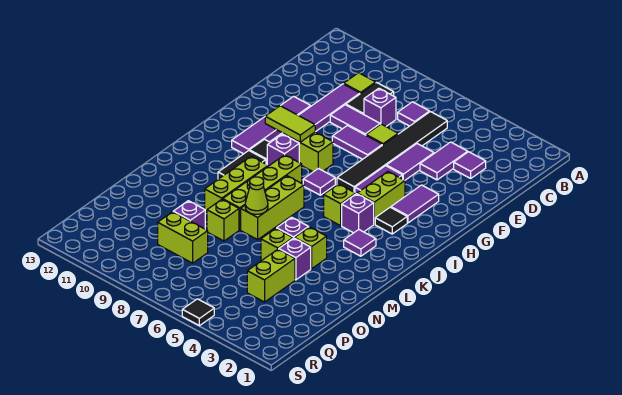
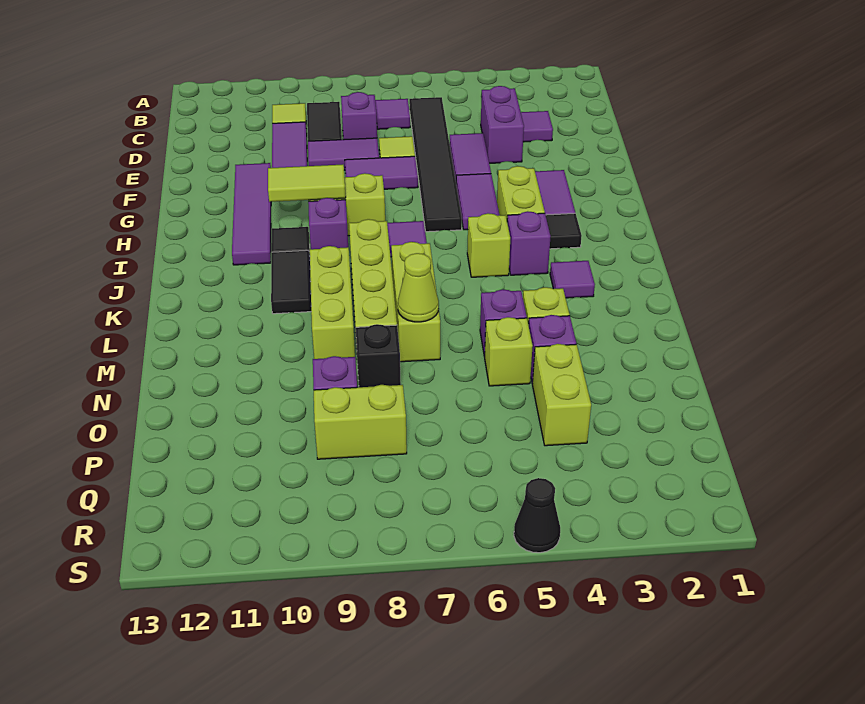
purple tile D4:E4 level 1 -> purple brick D4:E4 level 1
lime brick N8 level 1 -> black brick N8 level 1
black tile S5 level 1 -> black cone S5 level 1

